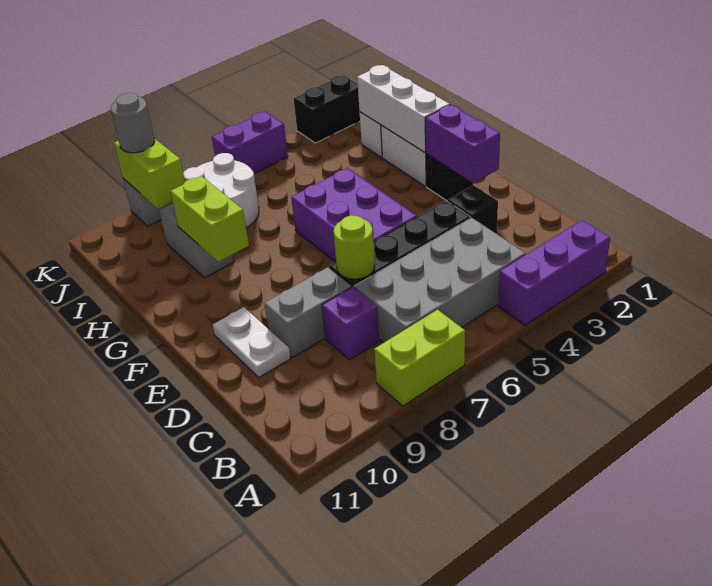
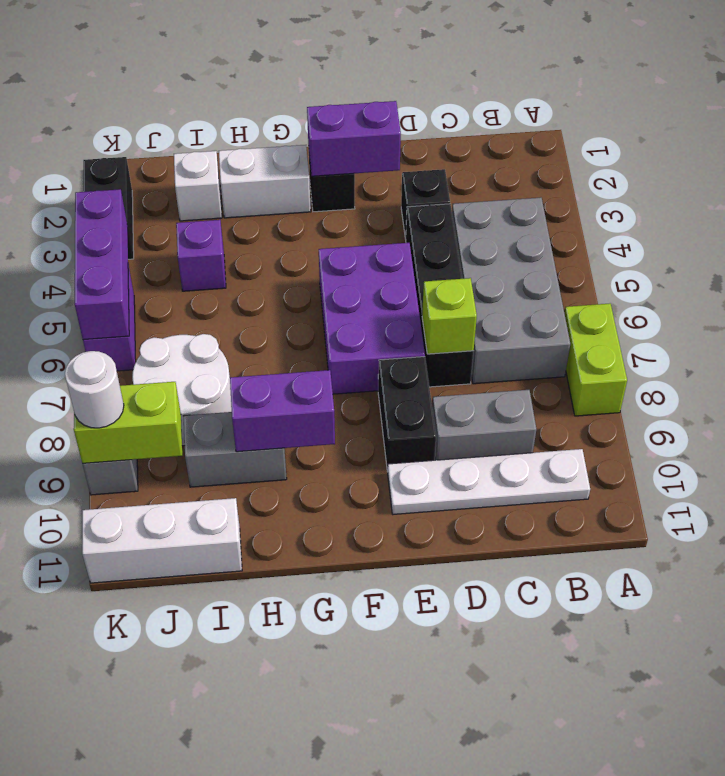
purple brick A2:A4 level 1 -> purple brick K4:K6 level 2
purple brick C8 level 1 -> purple brick I4 level 1
lime round brick D7 level 2 -> lime brick D7 level 2
grey brick D8:D9 level 1 -> grey brick C9:D9 level 1
white plate D10:E10 level 1 -> white plate B10:E10 level 1
purple brick E5:G6 level 1 -> purple brick E5:F7 level 1
none -> black brick E8:E9 level 1
white brick G2:I2 level 2 -> white brick I11:K11 level 1
lime brick G9:H9 level 2 -> purple brick G9:H9 level 2
grey round brick K9 level 3 -> white round brick K9 level 3

